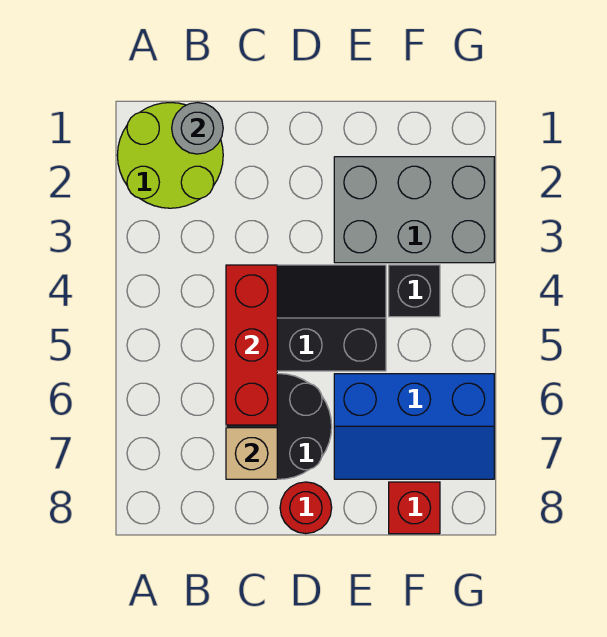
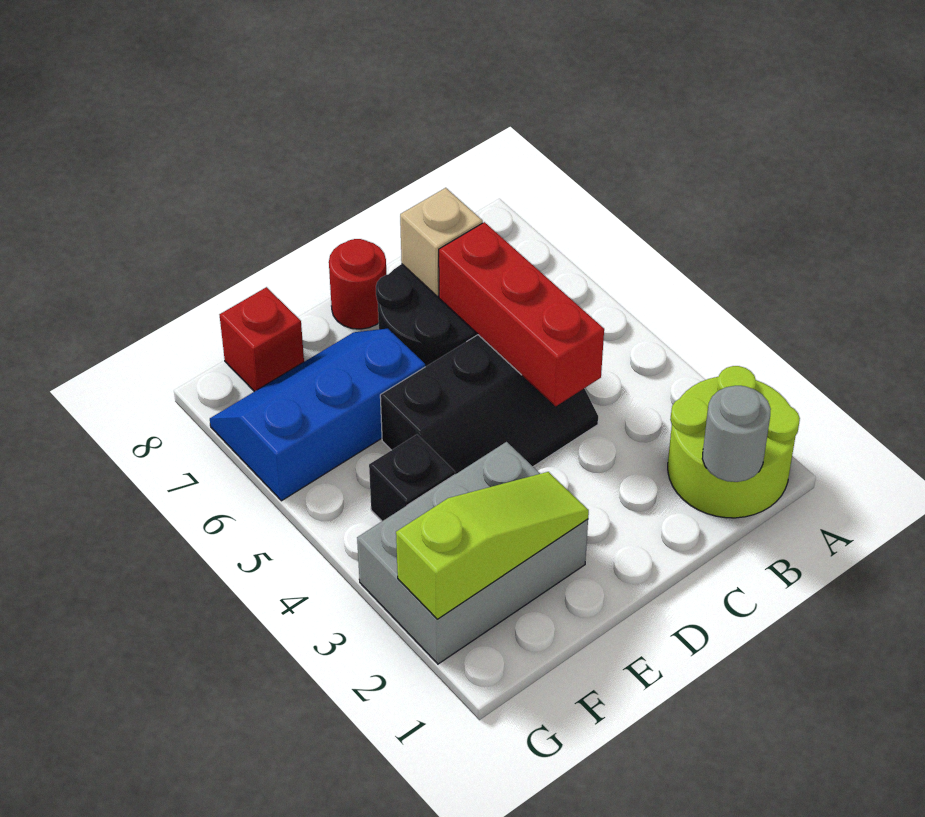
none -> lime slope E2:G2 level 2 top G

